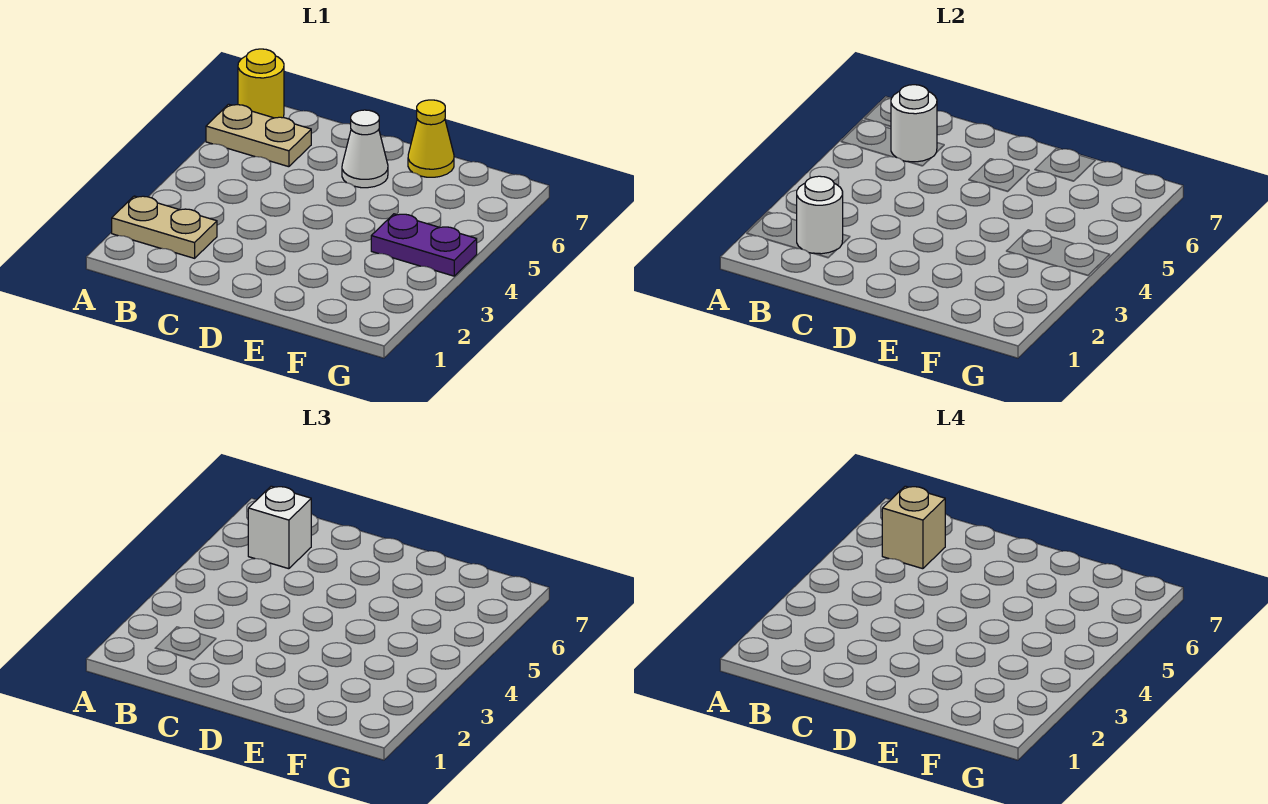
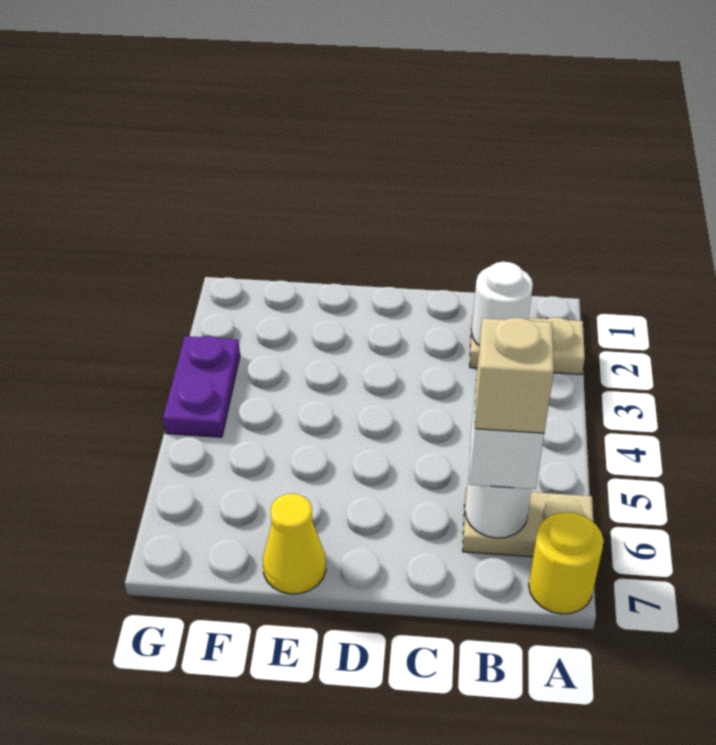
white cone D6 level 1 -> none
purple plate F4:G4 level 1 -> purple plate G3:G4 level 1

